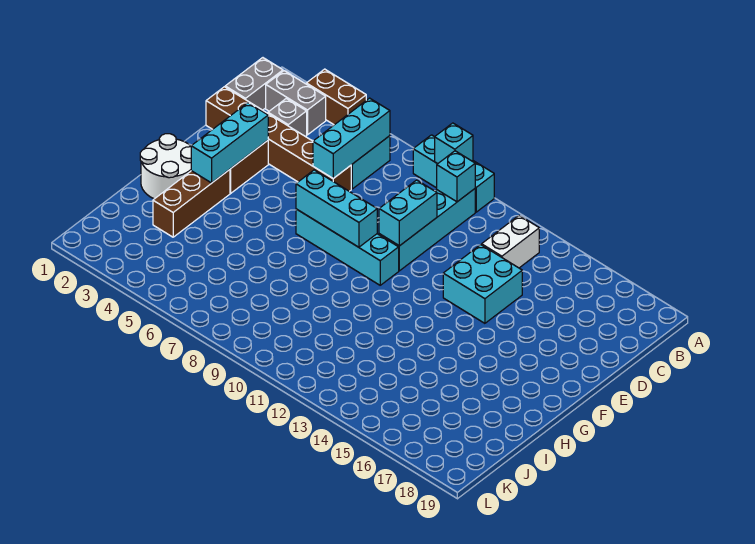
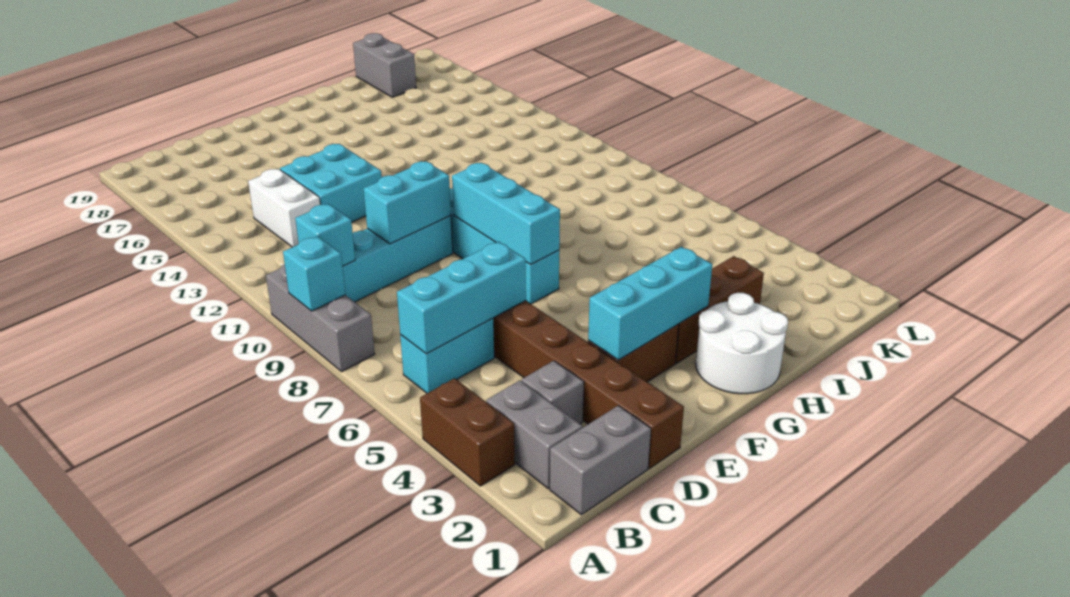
cyan brick A8:A10 level 1 -> grey brick A8:A10 level 1
white brick B13:C13 level 1 -> white brick C13:C14 level 1
none -> grey brick J18:J19 level 1

